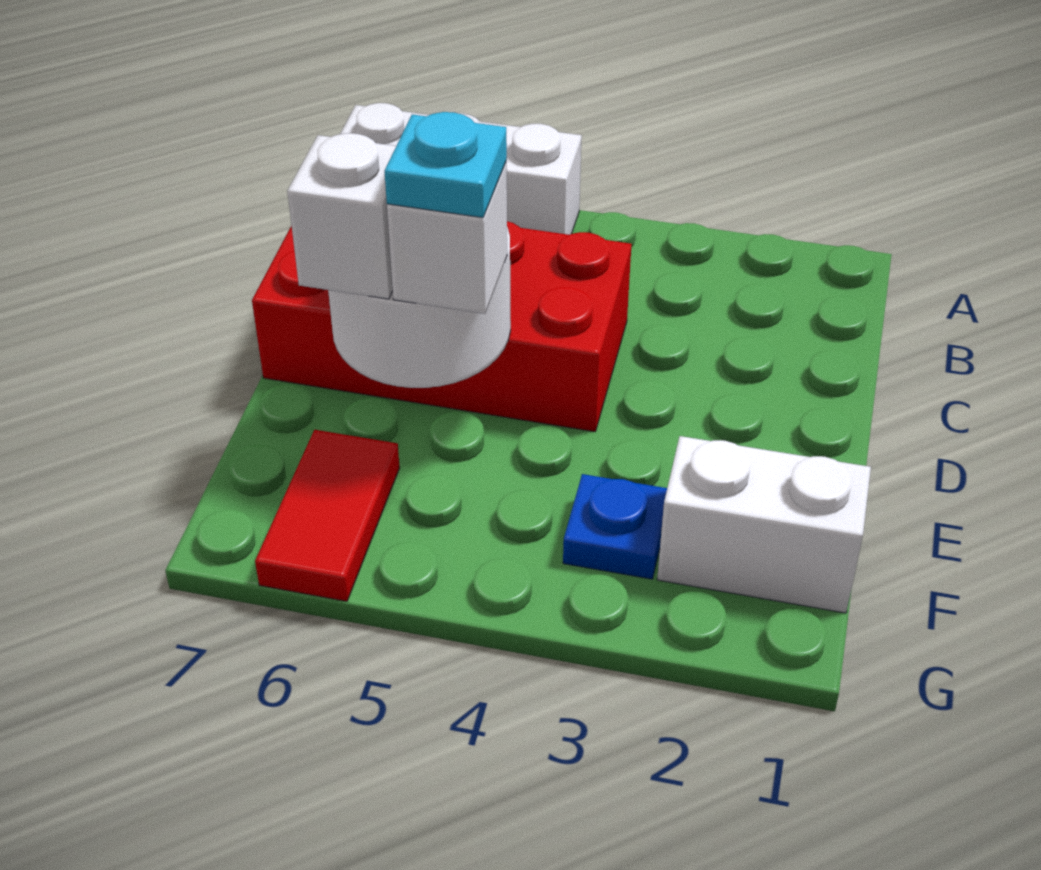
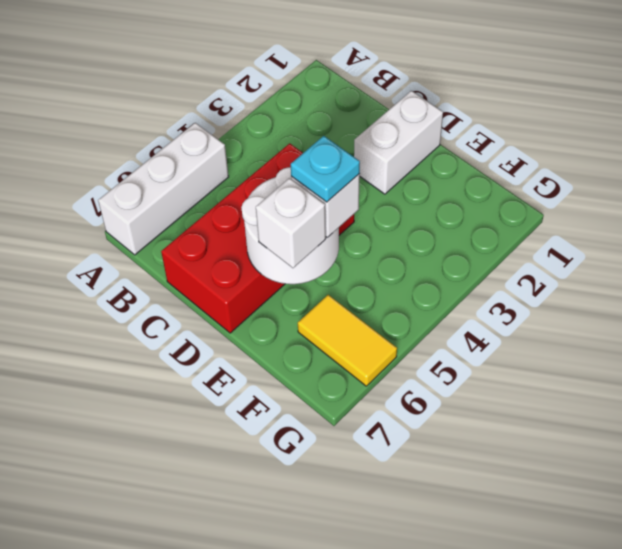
white brick F1:F2 level 1 -> white brick D1:D2 level 1
blue plate F3 level 1 -> none
red tile F6:G6 level 1 -> yellow tile F6:G6 level 1

